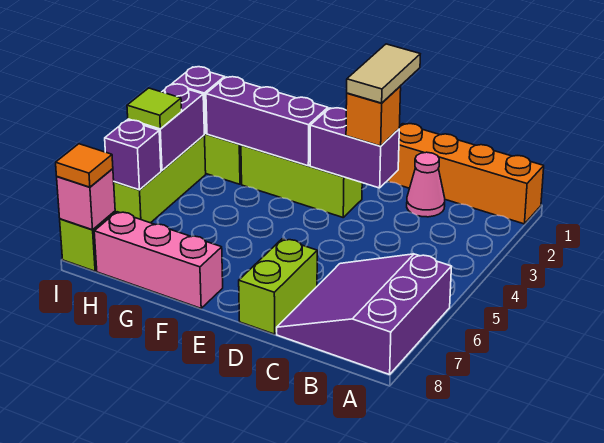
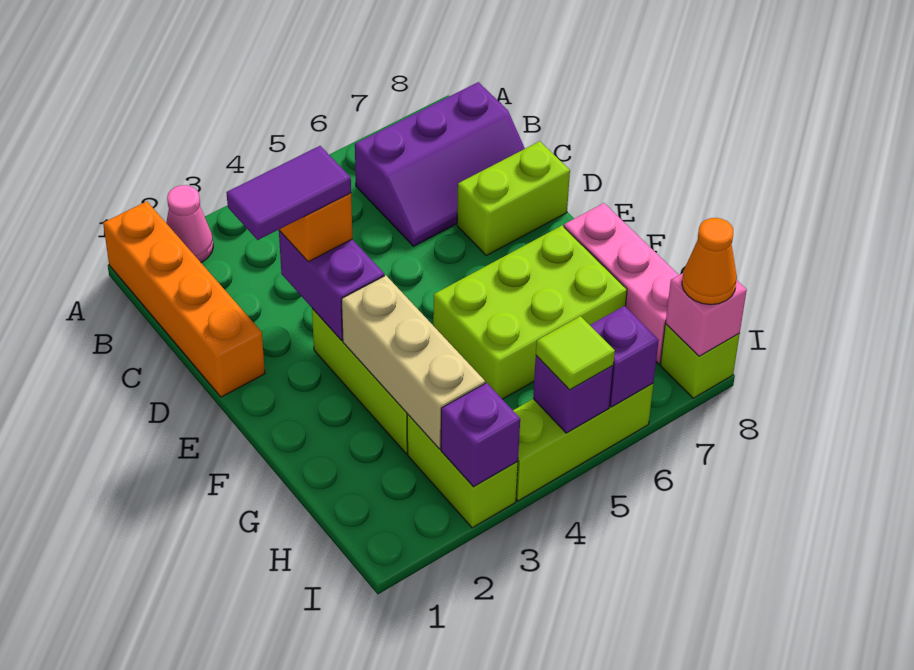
purple slope A6:C8 level 1 top A -> purple slope B6:C8 level 1 top B
pink cone C2 level 1 -> pink cone A2 level 1
tan tile D2:D3 level 4 -> purple tile D2:D3 level 4
purple brick F3:H3 level 2 -> tan brick F3:H3 level 2
none -> lime brick F5:G7 level 1
purple brick I4:I5 level 2 -> purple brick I5 level 2
orange tile I8 level 3 -> orange cone I8 level 3

